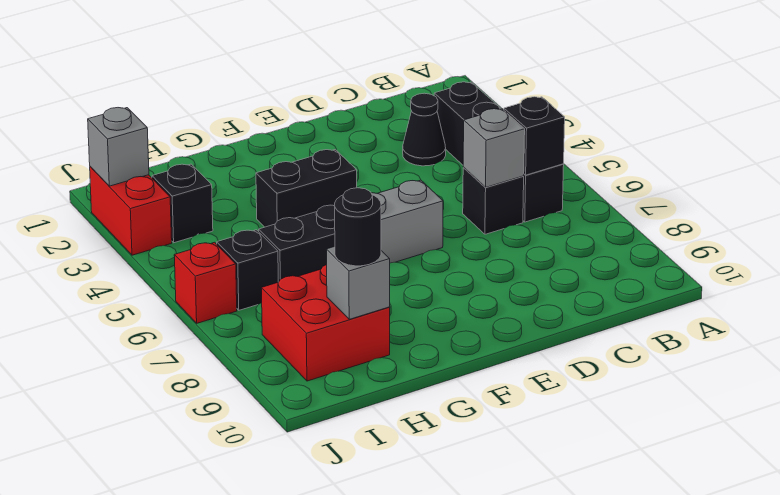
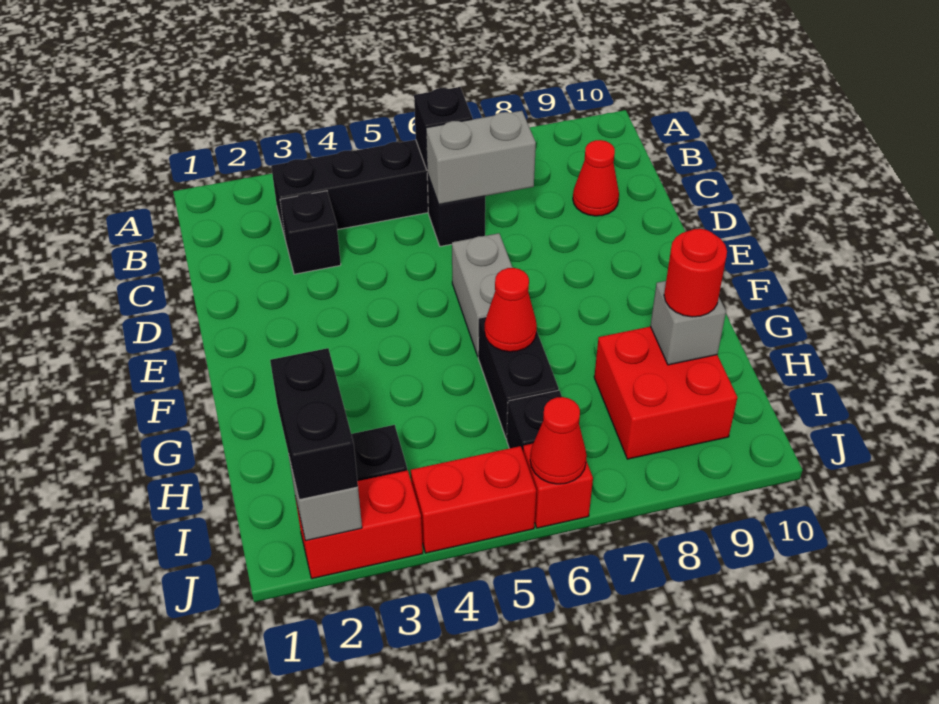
black cone C3 level 1 -> black brick C3 level 1
grey brick C6 level 2 -> grey brick C6:C7 level 2
none -> red cone C9 level 1
black brick F4:G4 level 1 -> black brick I2:J2 level 3
none -> red cone G6 level 2
black round brick H9 level 3 -> red round brick H9 level 3
none -> red brick J4:J5 level 1
none -> red cone J6 level 2

